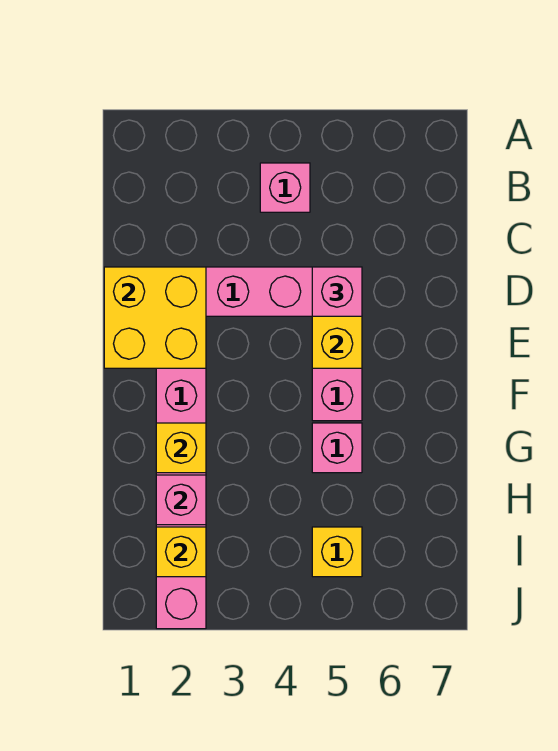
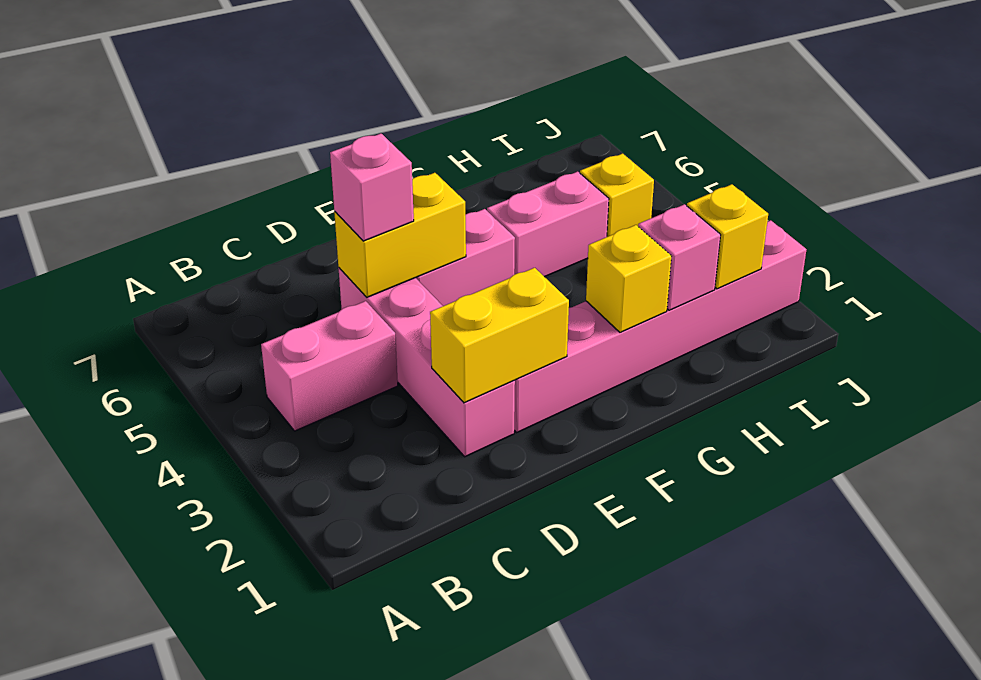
pink brick B4 level 1 -> pink brick B4:C4 level 1
yellow brick D1:E2 level 2 -> yellow brick D2:E2 level 2
pink brick G5 level 1 -> pink brick G5:H5 level 1

